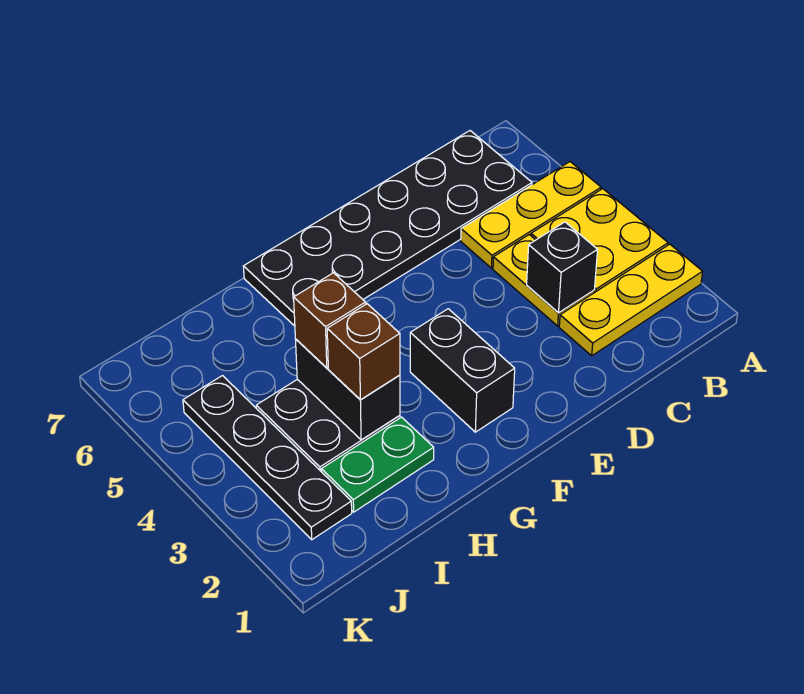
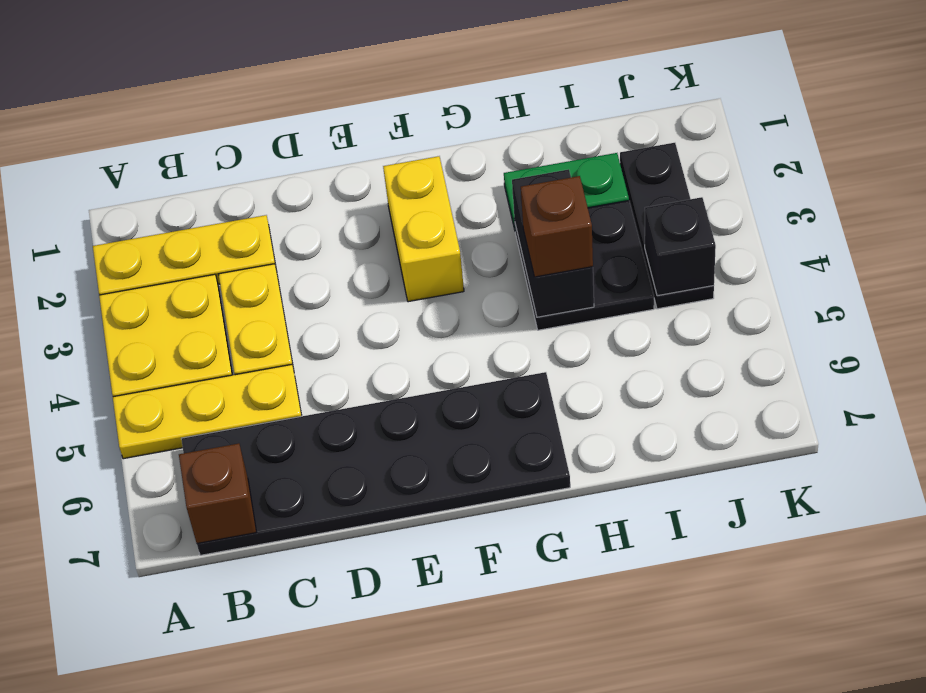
black brick C3 level 2 -> black brick J4 level 2
black brick F2:F3 level 1 -> yellow brick F2:F3 level 1
brown brick H3 level 3 -> brown brick B7 level 2
black plate J2:J5 level 1 -> black plate J2:J4 level 1

